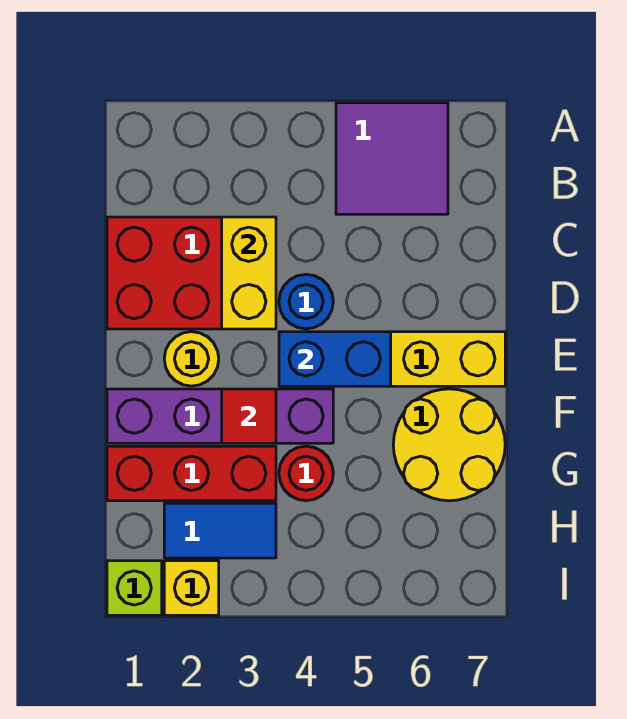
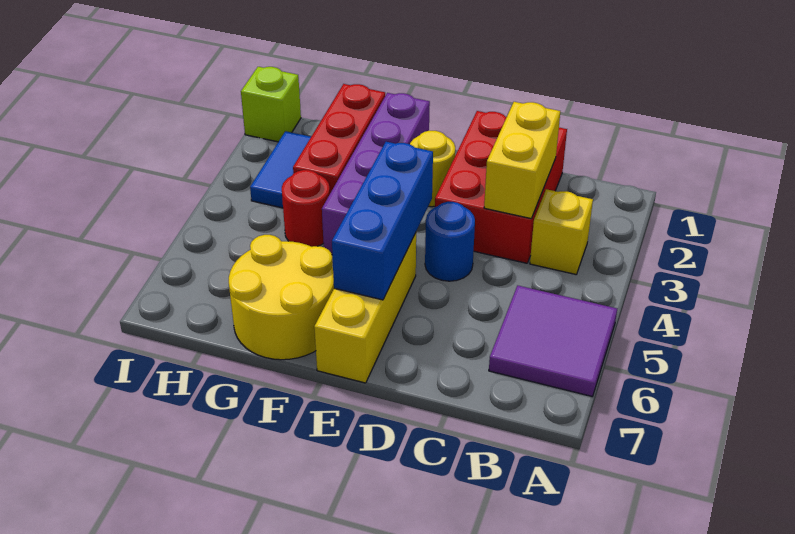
yellow brick C3:D3 level 2 -> yellow brick C2:C3 level 2
blue brick E4:E5 level 2 -> blue brick E4:E6 level 2
red tile F3 level 2 -> none
yellow brick I2 level 1 -> yellow brick B3 level 1

